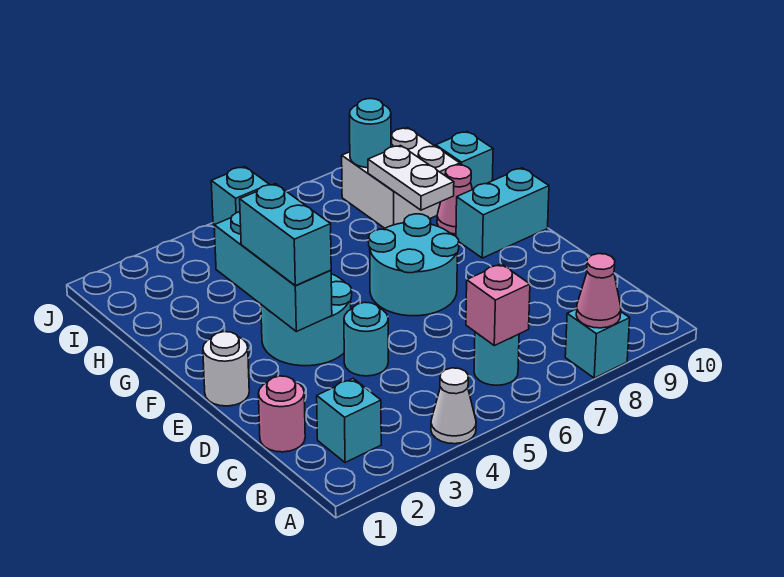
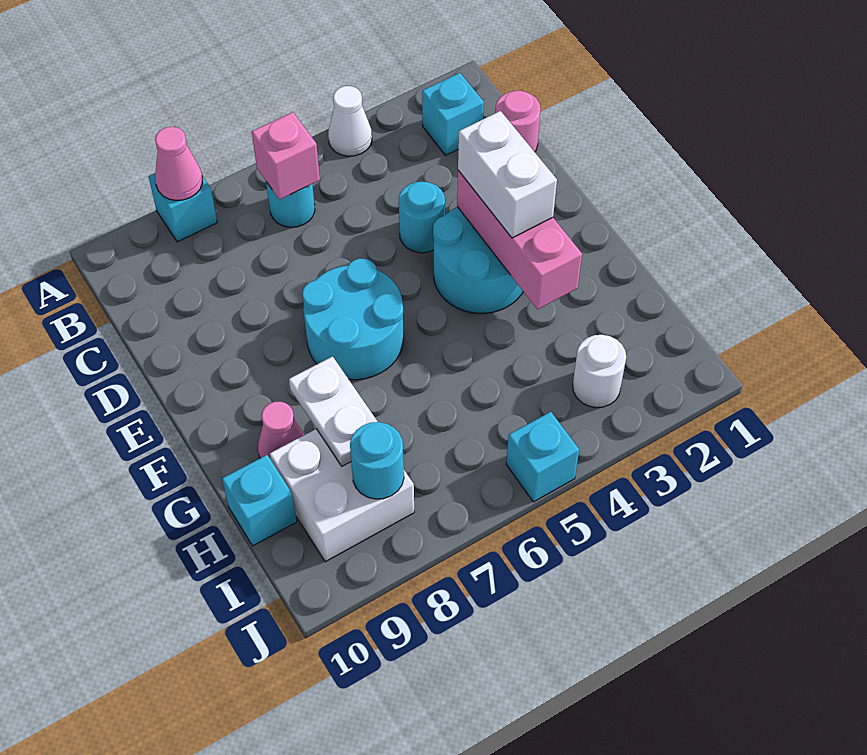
white round brick E1 level 1 -> white round brick I3 level 1
cyan brick E3:G3 level 2 -> pink brick E3:G3 level 2
cyan brick E3:F3 level 3 -> white brick E3:F3 level 3
cyan brick F9:F10 level 1 -> none

